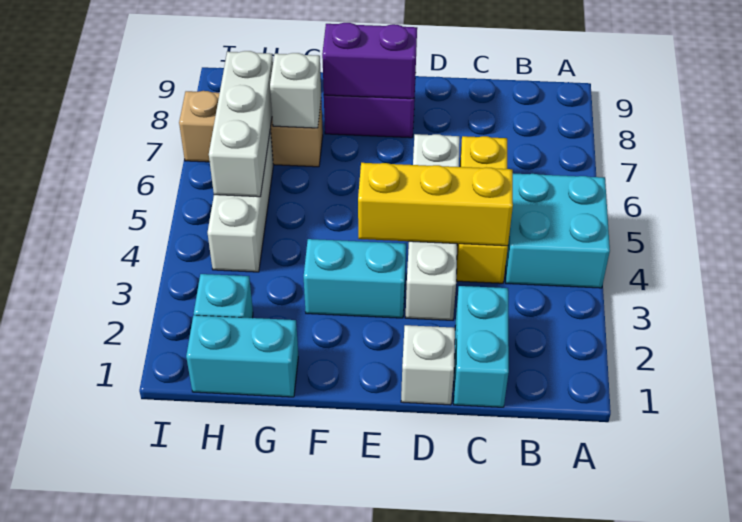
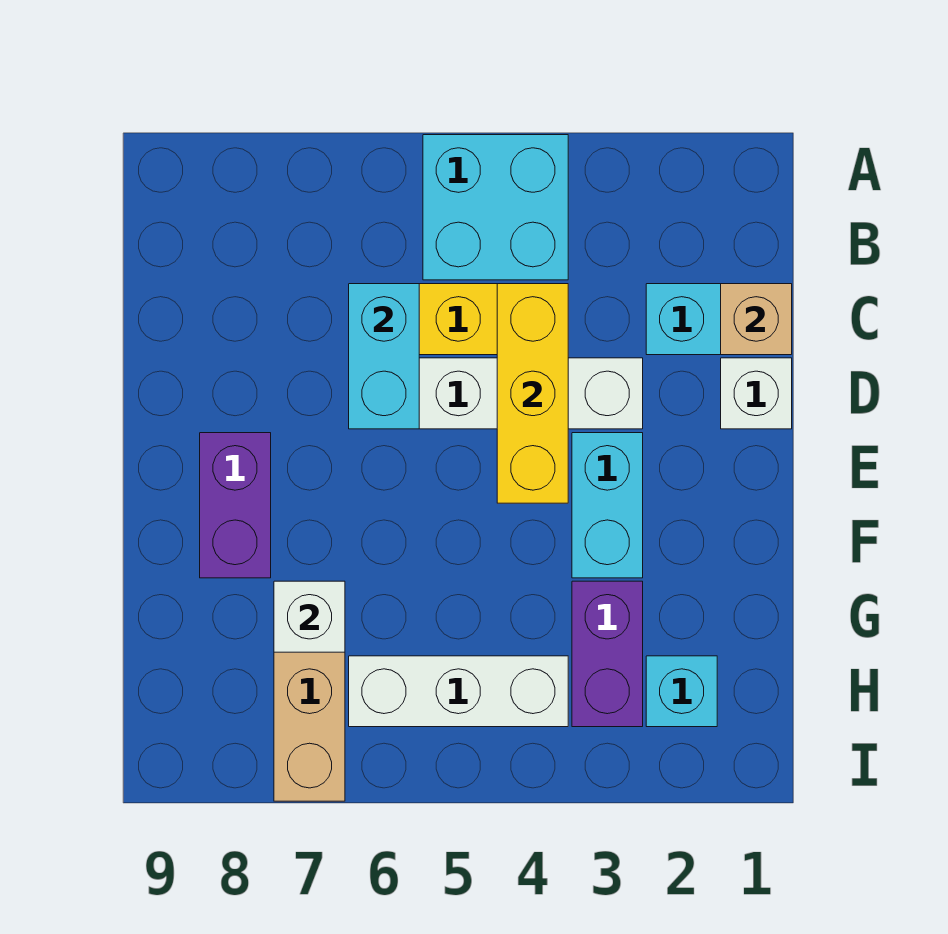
none -> tan brick C1 level 2
purple brick E8:F8 level 2 -> purple brick G3:H3 level 1
cyan brick G1:H1 level 1 -> cyan brick C6:D6 level 2
white brick H5:H7 level 2 -> none

